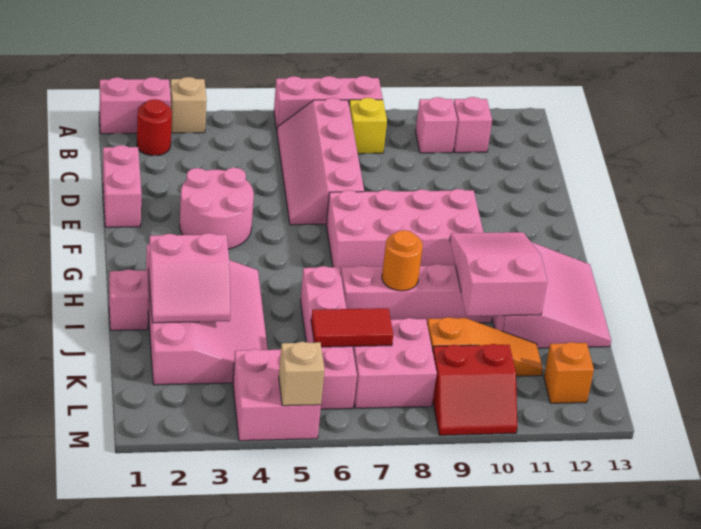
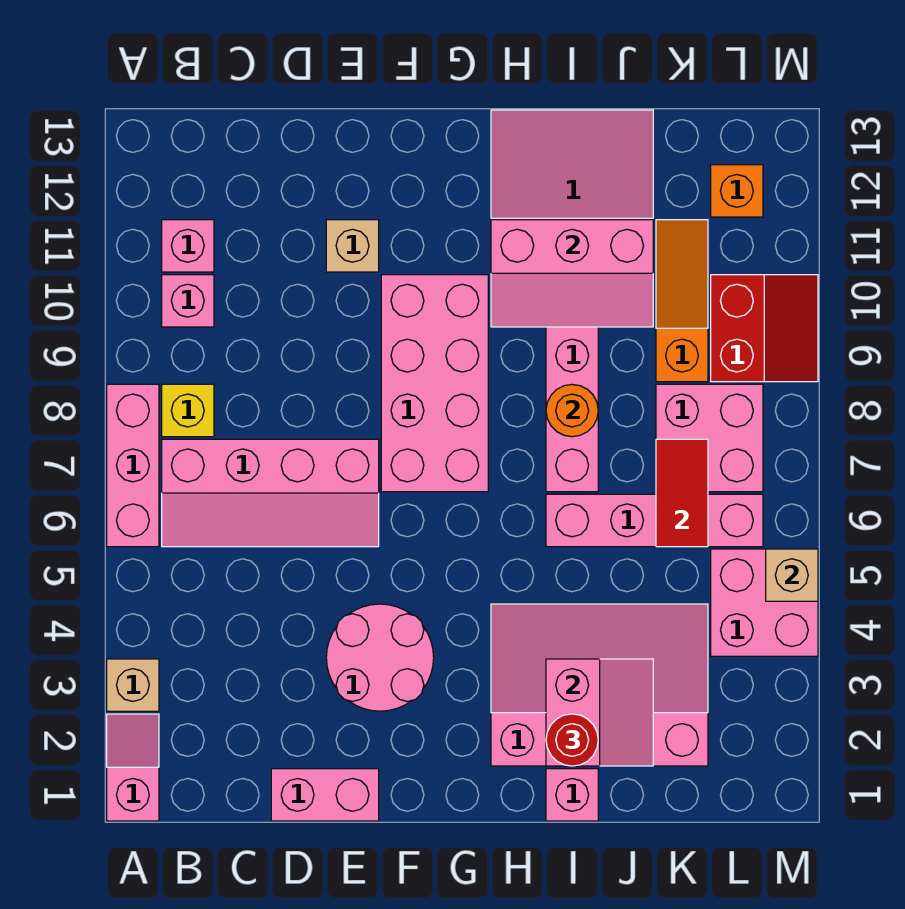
pink brick A1:A2 level 1 -> pink slope A1:A2 level 1 top 1
red round brick B2 level 1 -> red round brick I2 level 3
none -> tan brick E11 level 1
pink slope H10:J11 level 2 top J -> pink slope H10:J11 level 2 top 11

